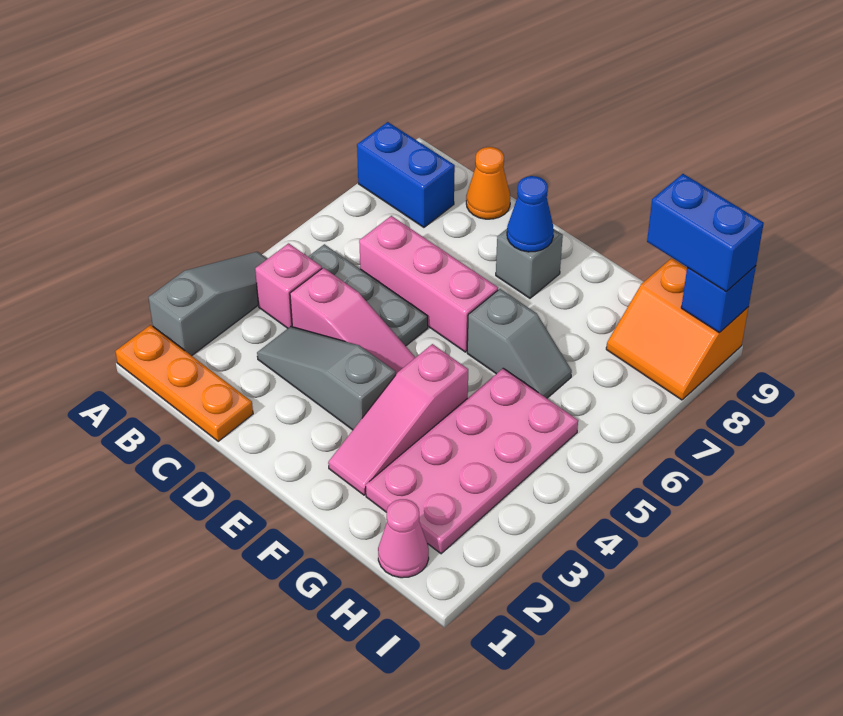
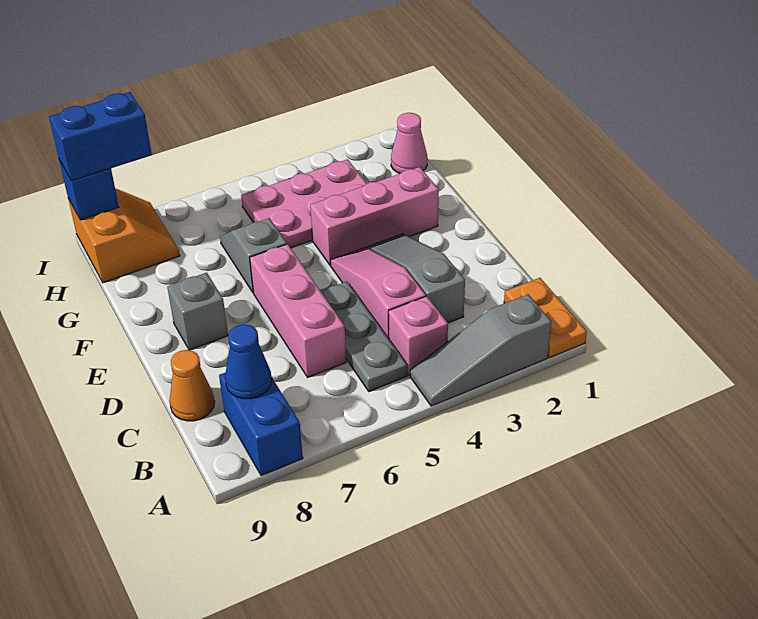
orange plate A1:C1 level 1 -> orange plate A1:B1 level 1
grey slope C3:E3 level 1 top E -> grey slope C3:E3 level 1 top C
blue cone E8 level 2 -> blue cone B8 level 2
pink slope F2:F4 level 1 top 4 -> pink brick F2:F4 level 1
pink plate G2:H5 level 1 -> pink plate G3:H5 level 1
blue brick H9:I9 level 3 -> blue brick I8:I9 level 3

